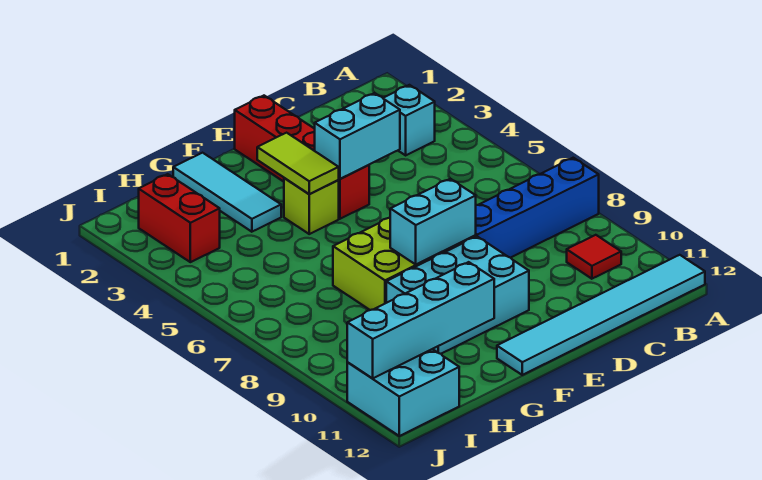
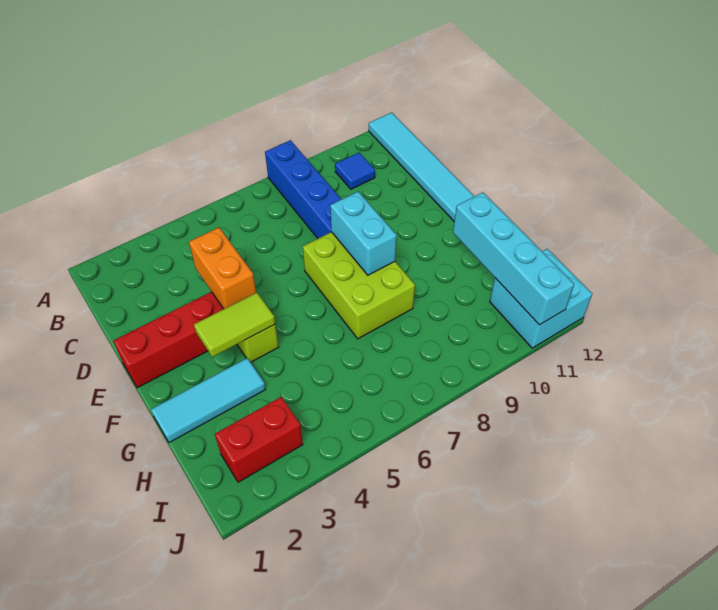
cyan brick B3 level 1 -> none
red tile B10 level 1 -> blue tile B10 level 1
cyan brick D4:E4 level 2 -> orange brick D4:E4 level 2
cyan brick E9:G10 level 1 -> none

